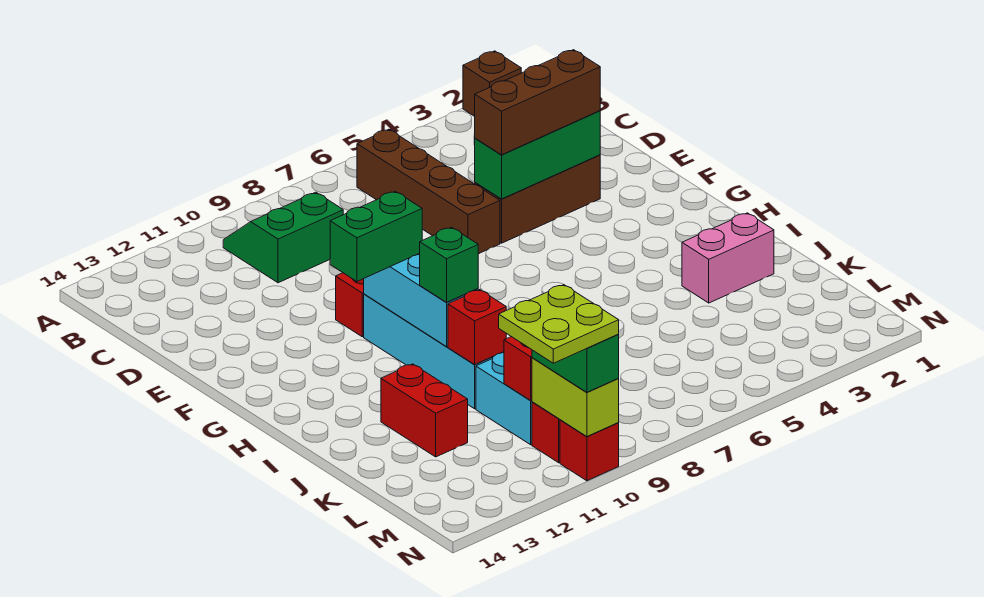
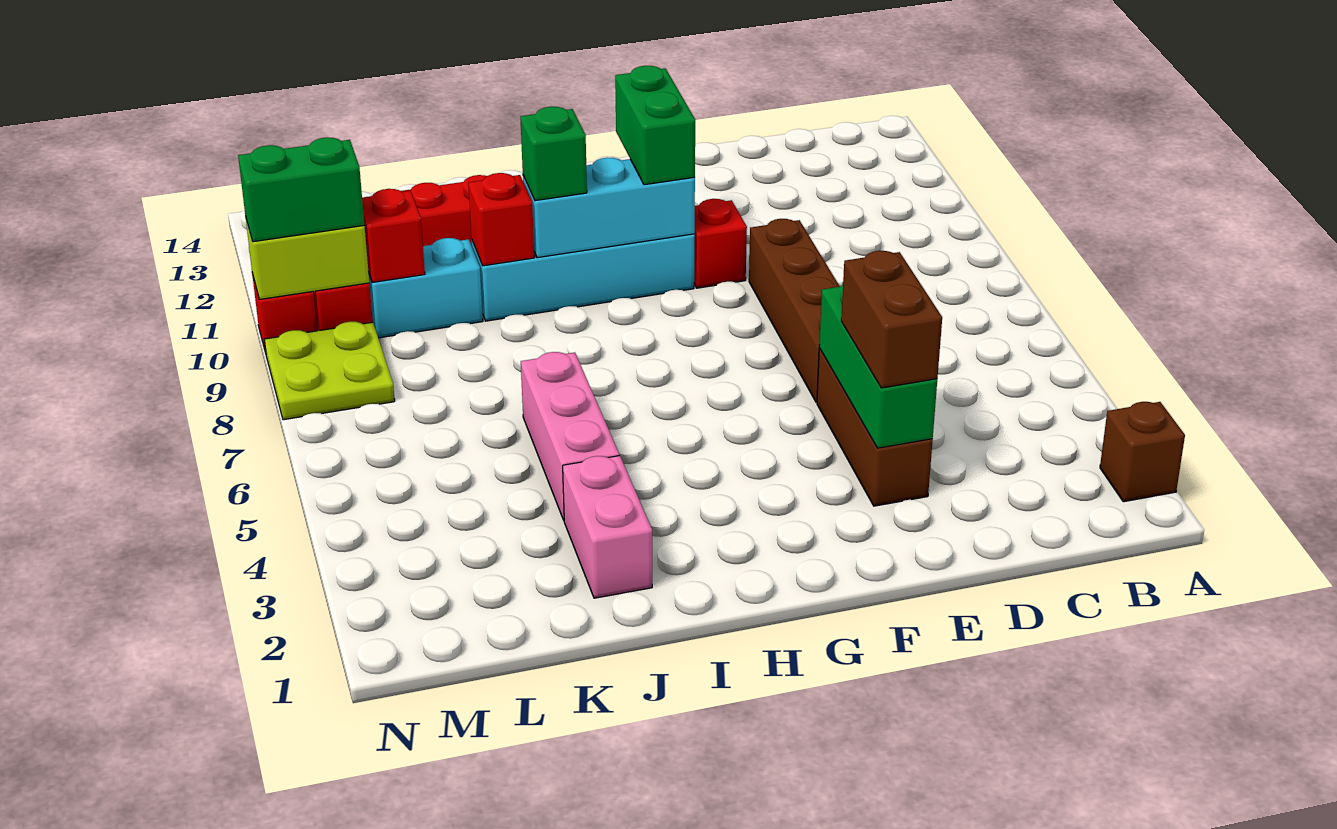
brown brick B6:E6 level 1 -> brown brick E6:E9 level 1
green slope B9:C10 level 1 top C -> none
brown brick E3:E5 level 3 -> brown brick E3:E4 level 3
none -> pink brick J4:J6 level 1
lime plate M10:N11 level 4 -> lime plate M8:N9 level 1

